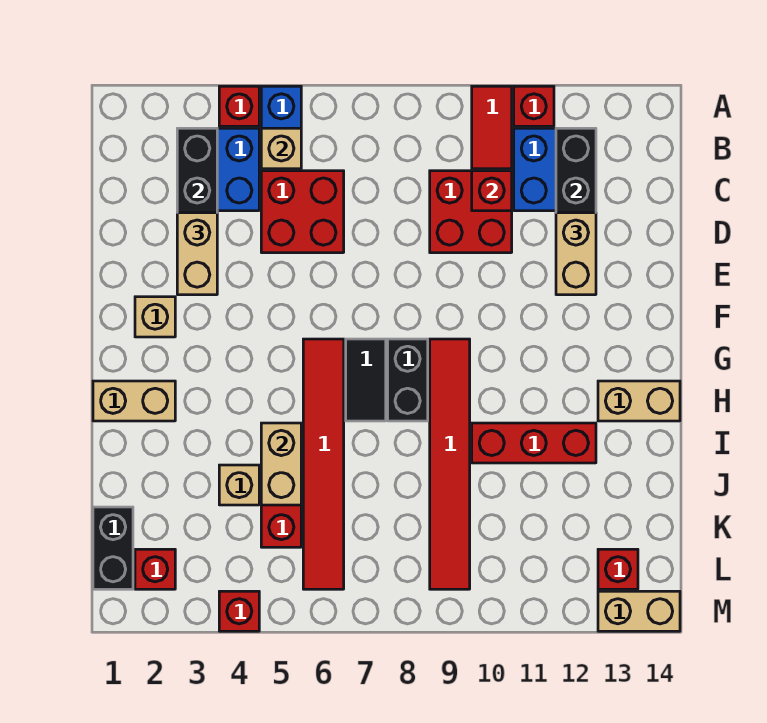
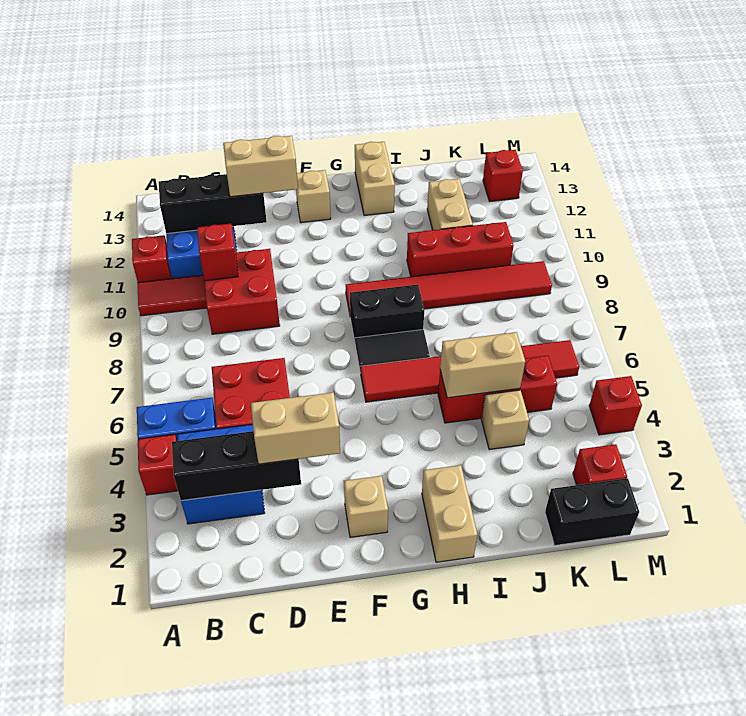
tan brick B5 level 2 -> tan brick F13 level 1
red brick I10:I12 level 1 -> red brick I10:K10 level 1
tan brick M13:M14 level 1 -> tan brick J11:J12 level 1

